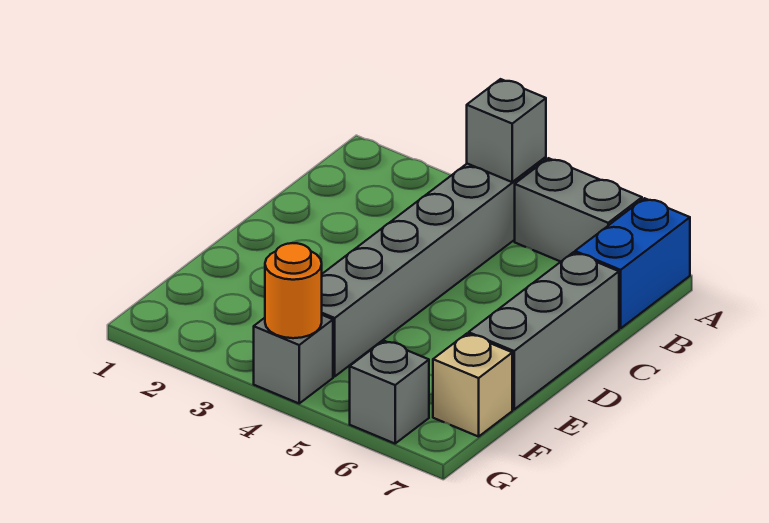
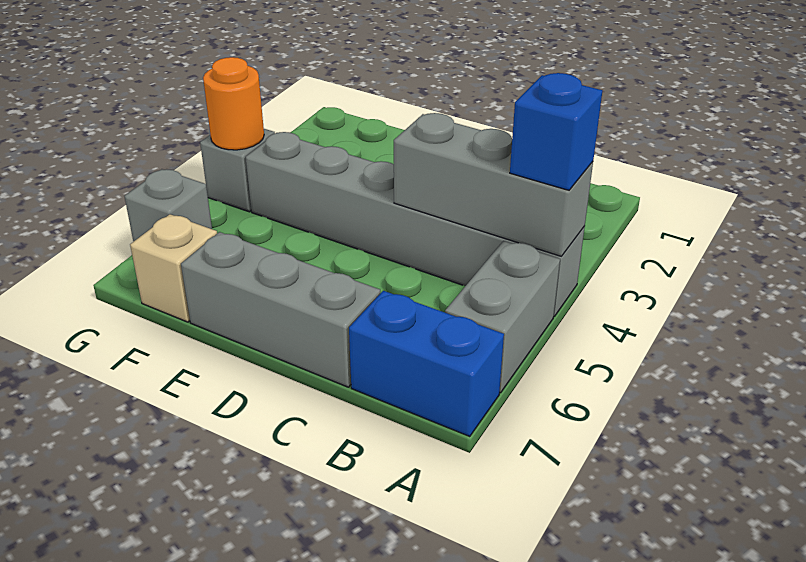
grey brick A4 level 2 -> grey brick A4:C4 level 2
none -> blue brick A4 level 3

